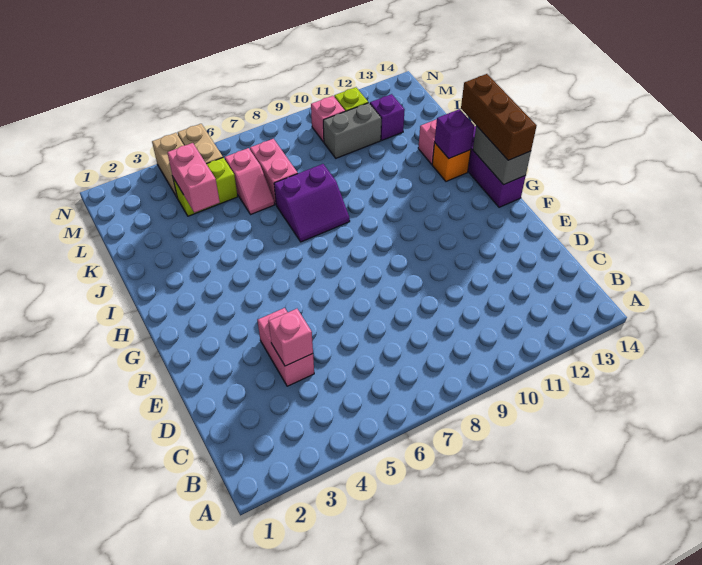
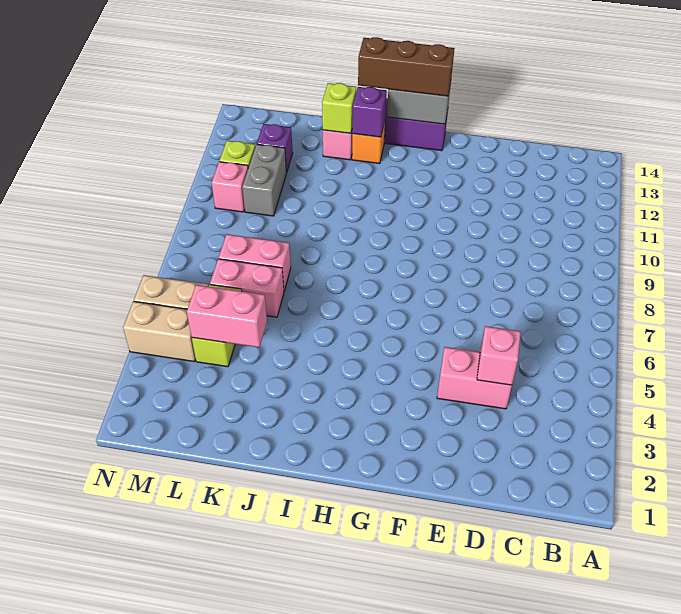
purple slope I7:J8 level 1 top J -> none
none -> lime brick J13 level 2
pink slope K6:L6 level 1 top L -> pink brick K6:L6 level 1

